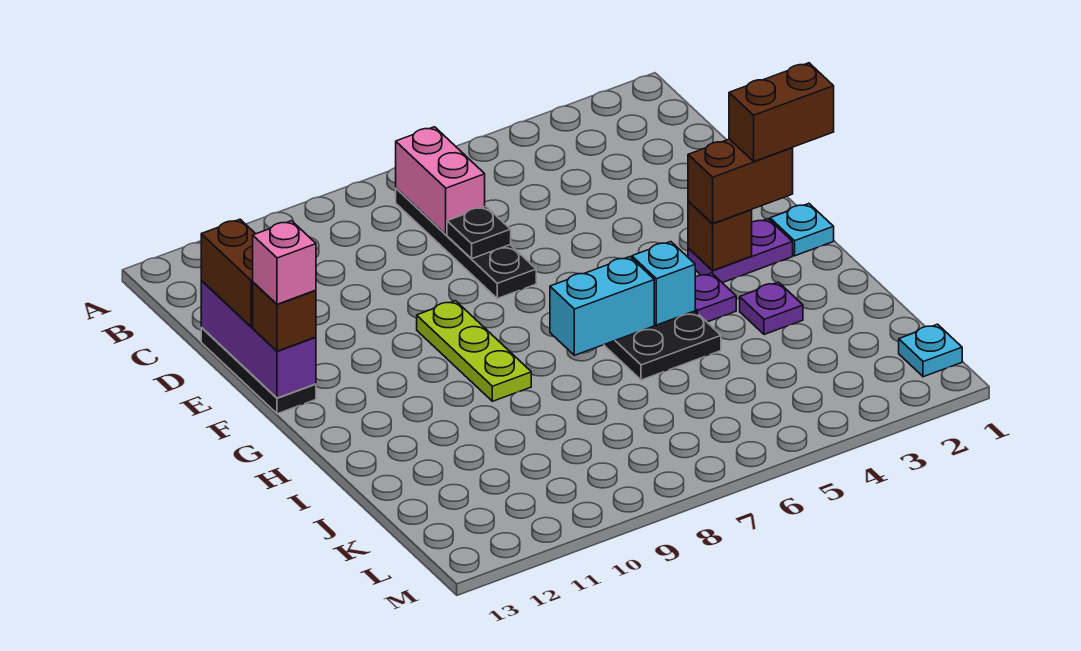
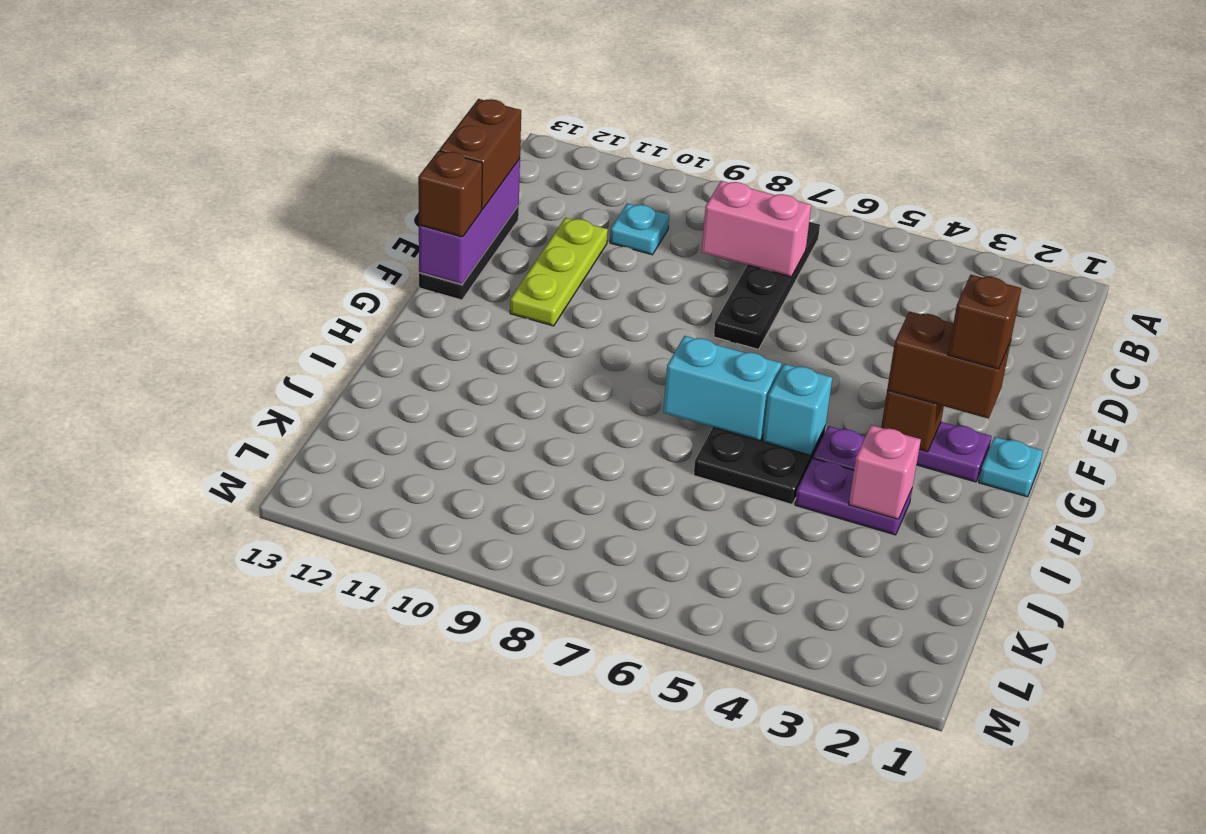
pink brick B7:C7 level 2 -> pink brick C7:C8 level 2
black plate D7 level 2 -> none
lime plate F9:H9 level 1 -> lime plate D11:F11 level 1
pink brick F13 level 4 -> pink brick I3 level 2
brown brick G1:G2 level 4 -> brown brick G2 level 4
purple plate I3 level 1 -> purple plate I3:I4 level 1
cyan plate L1 level 1 -> cyan plate C10 level 1

